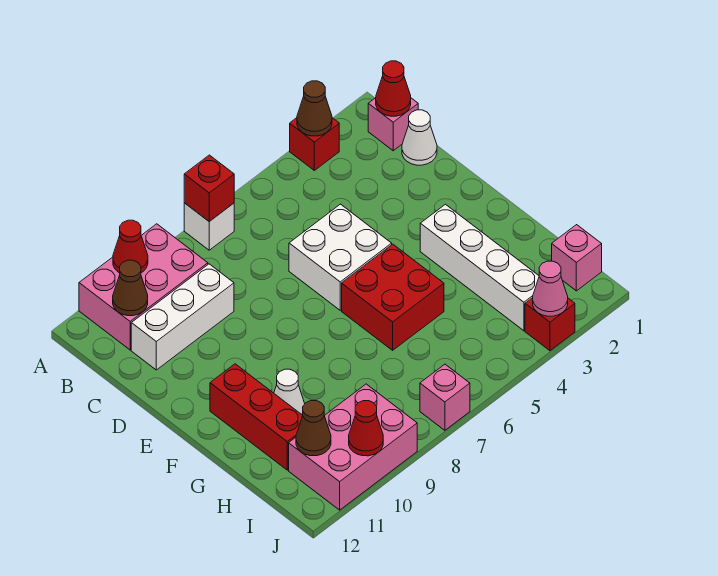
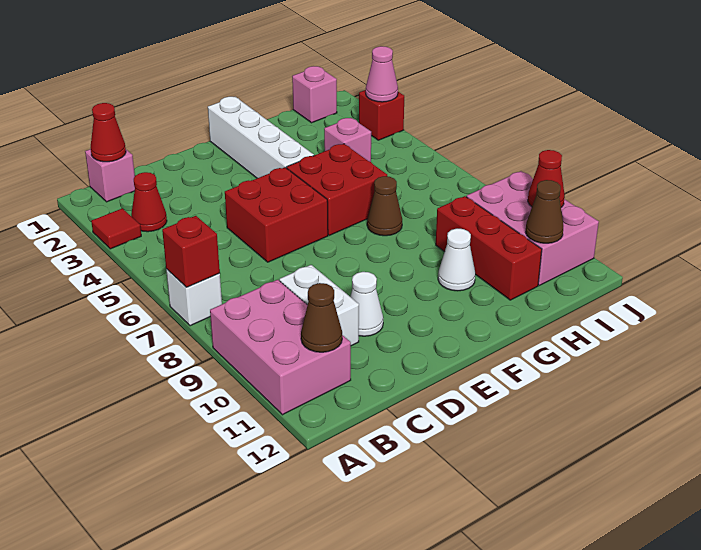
red brick A3 level 1 -> red tile A3 level 1
brown cone A3 level 2 -> brown cone G7 level 1
red cone A10 level 2 -> red cone B3 level 1
white cone C1 level 1 -> white cone D10 level 1
white brick C9:C11 level 1 -> white brick C9:C10 level 1
white brick D5:E6 level 1 -> red brick D5:E6 level 1
white brick F3:I3 level 1 -> white brick F1:F4 level 1
red brick F11:H11 level 1 -> red brick H9:H11 level 1
pink brick J7 level 1 -> pink brick H4 level 1

